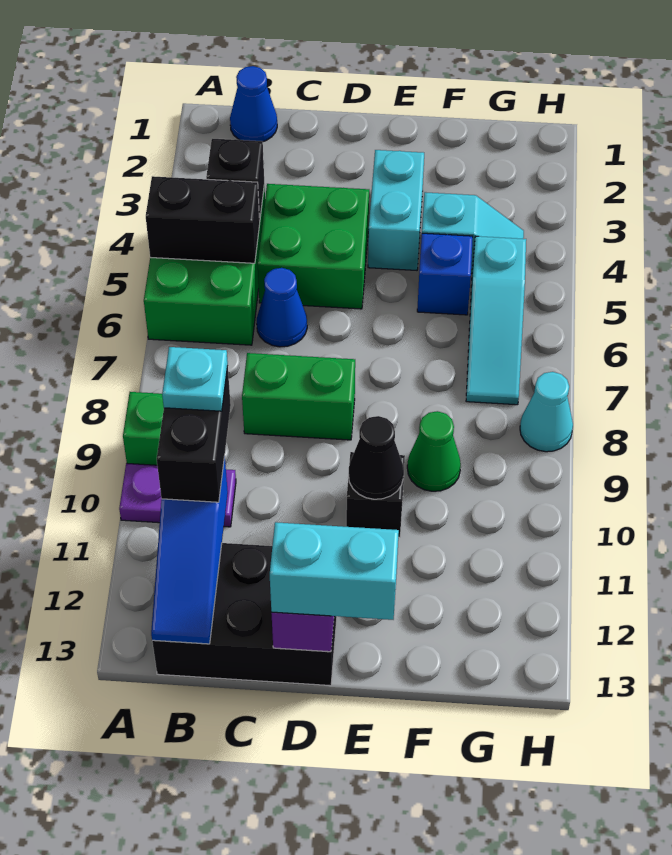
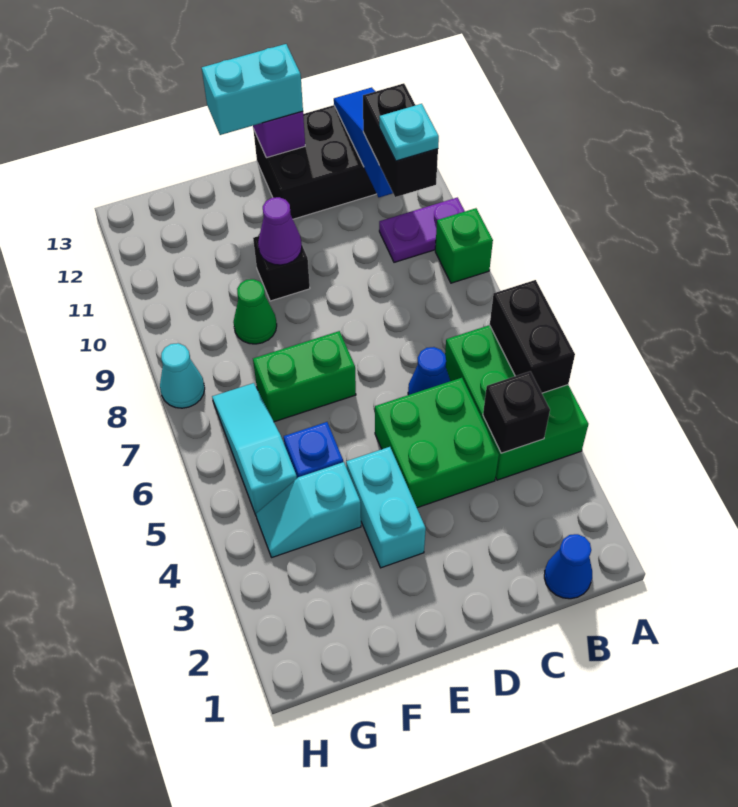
black brick A5:B5 level 2 -> black brick A5:A6 level 2
green brick C8:D8 level 1 -> green brick E7:F7 level 1
black cone E10 level 2 -> purple cone E10 level 2

